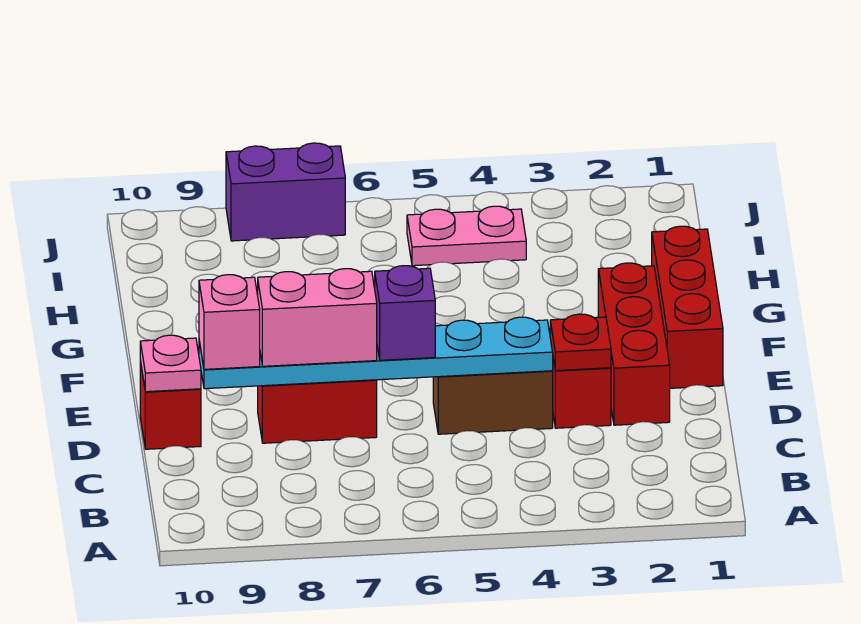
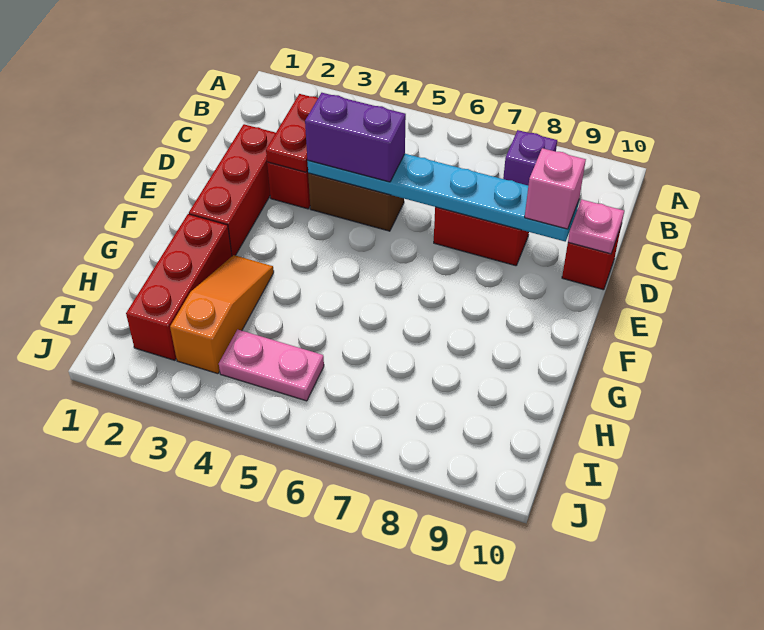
red plate D3 level 2 -> red plate C3:D3 level 2
purple brick D6 level 3 -> purple brick B8 level 1
pink brick D7:D8 level 3 -> none
red brick E1:G1 level 1 -> red brick G2:I2 level 1
none -> orange slope G3:I3 level 1 top I
purple brick J7:J8 level 1 -> purple brick D4:D5 level 3

